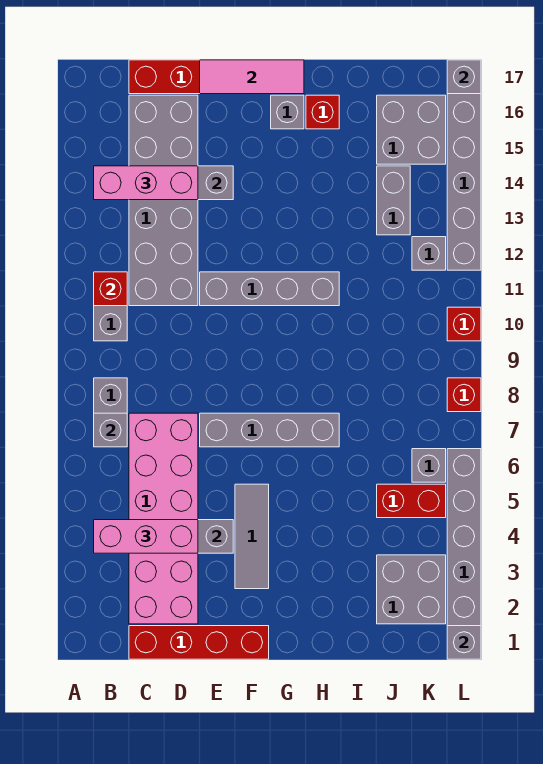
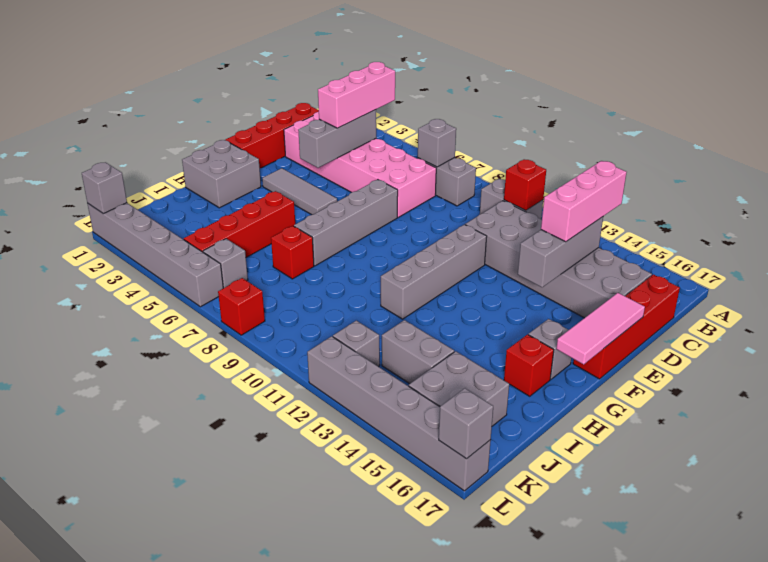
grey brick J2:K3 level 1 -> grey brick G1:H2 level 1
red brick J5:K5 level 1 -> red brick H5:K5 level 1
red brick L10 level 1 -> red brick I7 level 1

